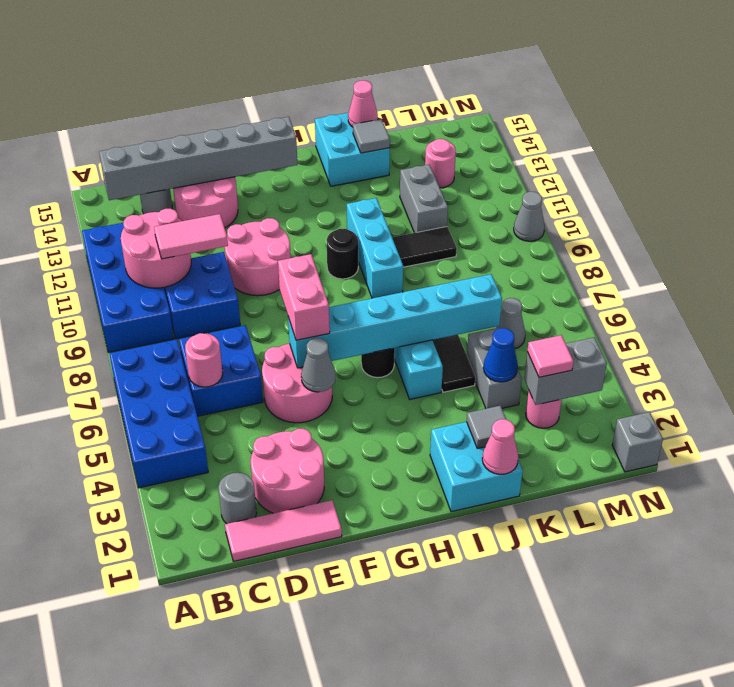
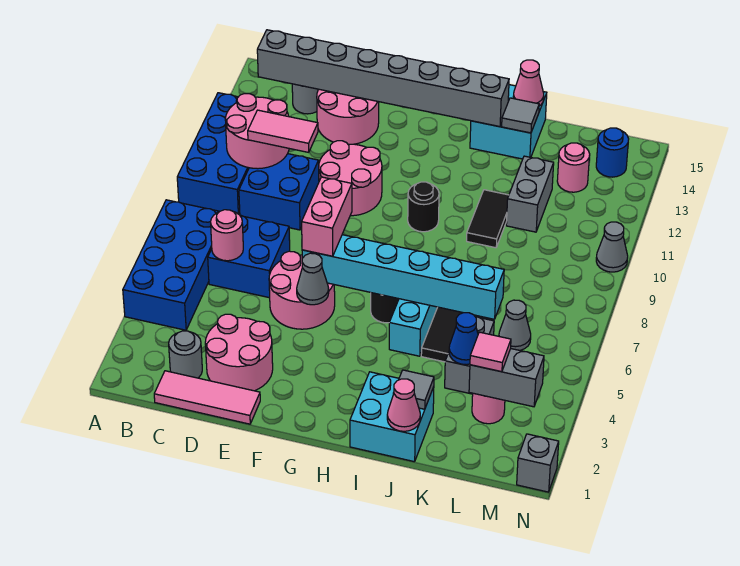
grey brick B14:G14 level 2 -> grey brick B14:I14 level 2
cyan brick I9:I11 level 1 -> none
black tile J10:K10 level 1 -> black tile J10:J11 level 1
none -> blue round brick M14 level 1

